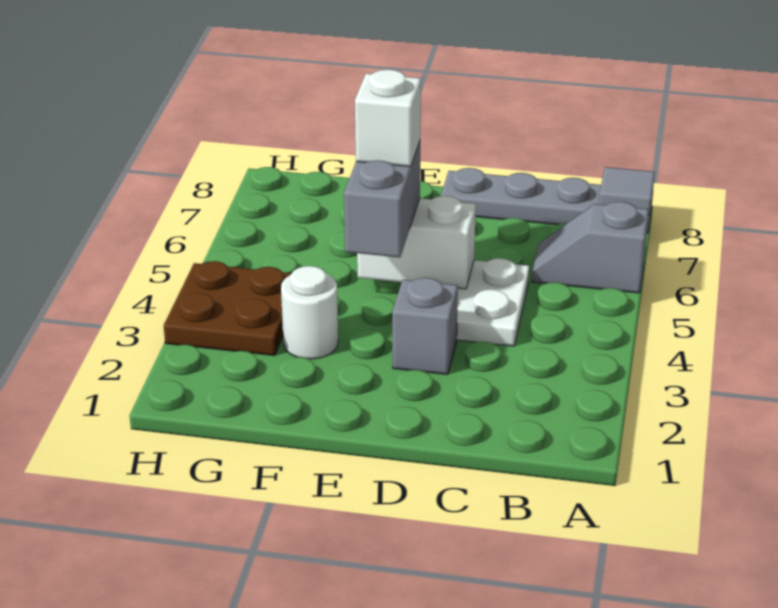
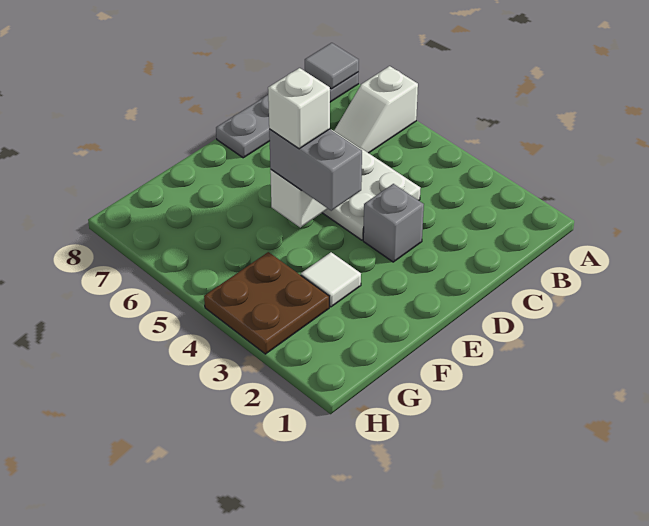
grey slope A6:B6 level 1 top A -> white slope A6:B6 level 1 top A
white round brick F3 level 1 -> white tile F3 level 1

